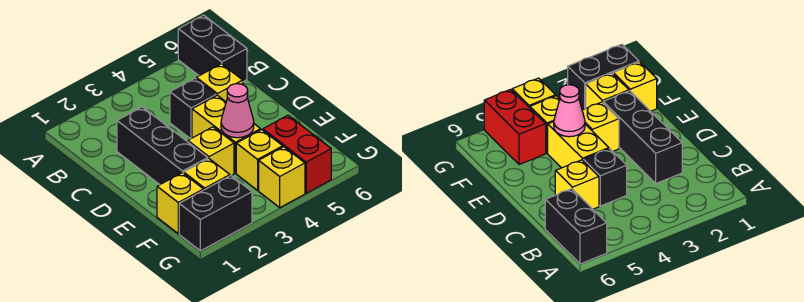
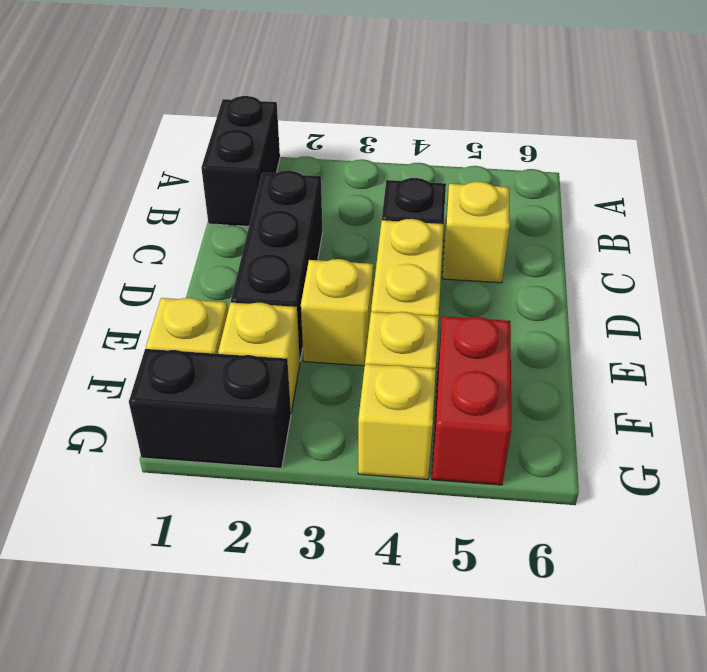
black brick A6:B6 level 1 -> black brick A1:B1 level 1
pink cone E4 level 2 -> none

